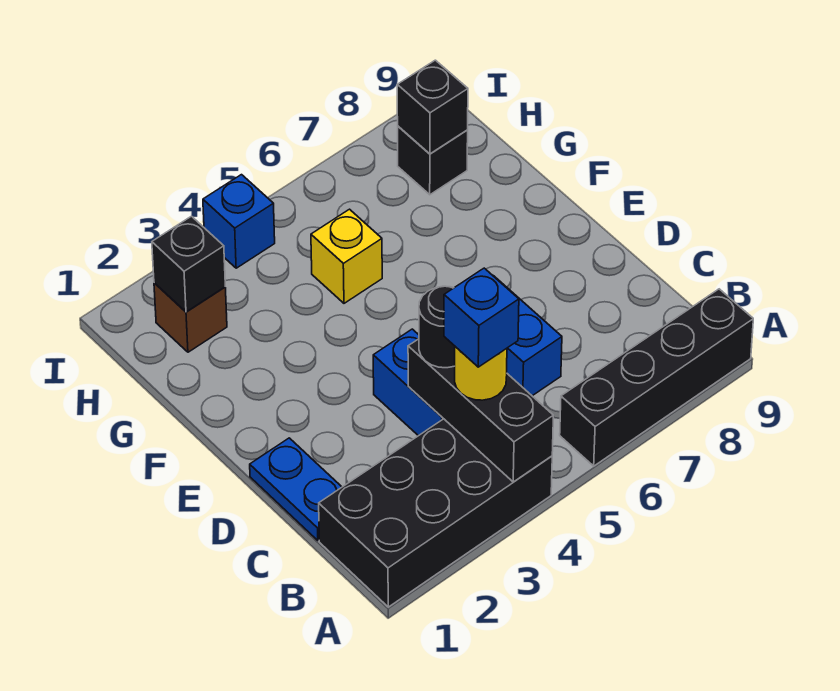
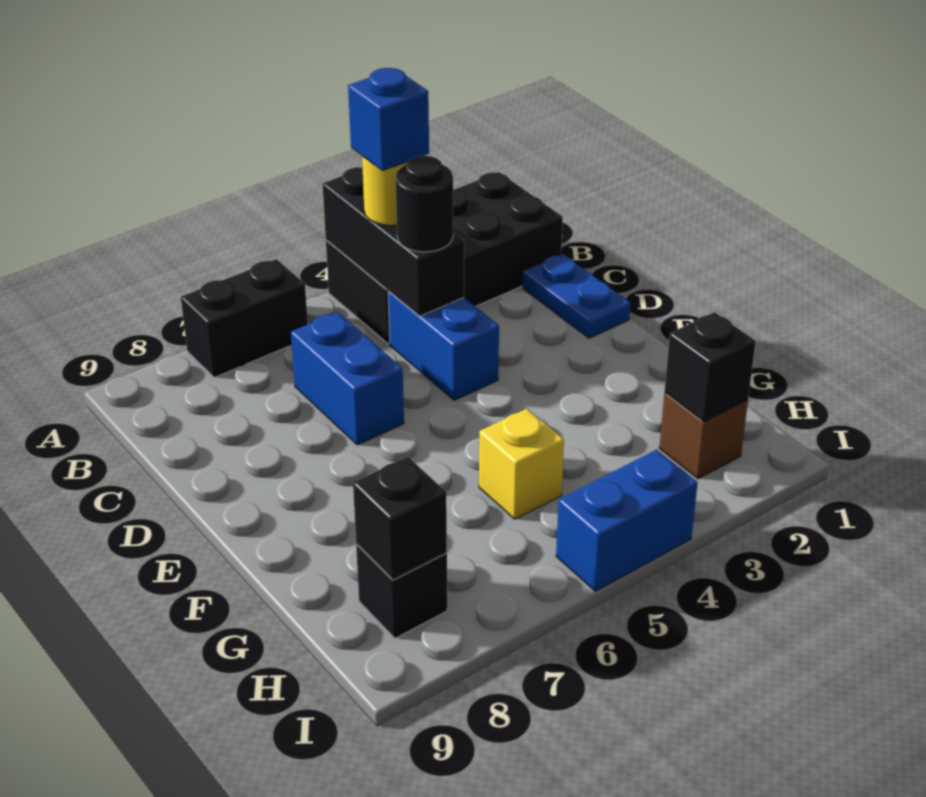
black brick A6:A9 level 1 -> black brick A6:A7 level 1
blue brick I4 level 1 -> blue brick I4:I5 level 1

